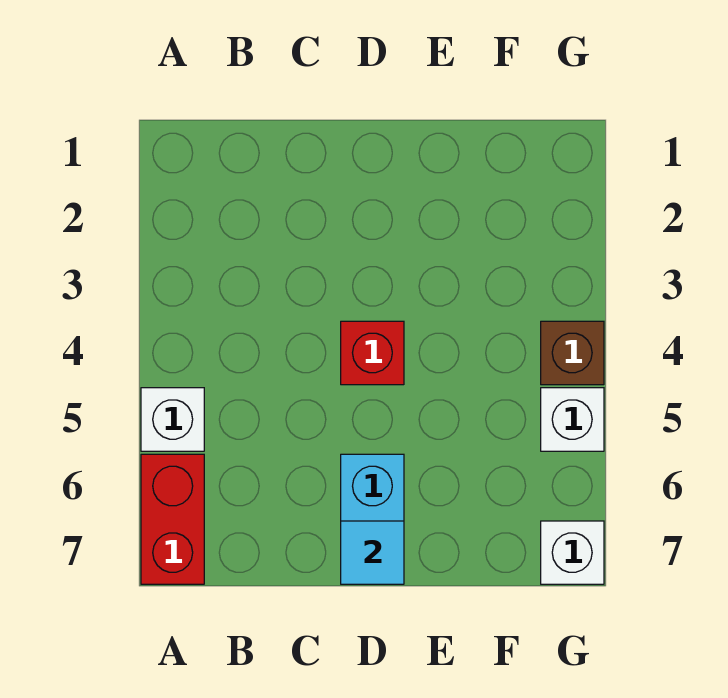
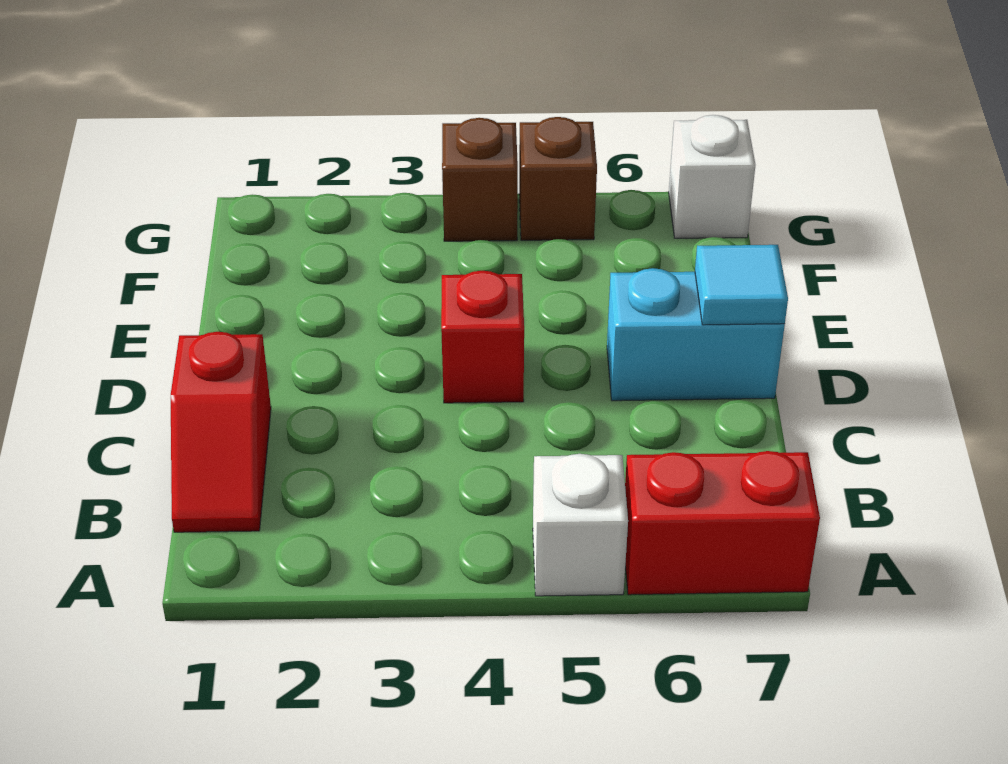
none -> red slope B1:C1 level 1 top C
white brick G5 level 1 -> brown brick G5 level 1

